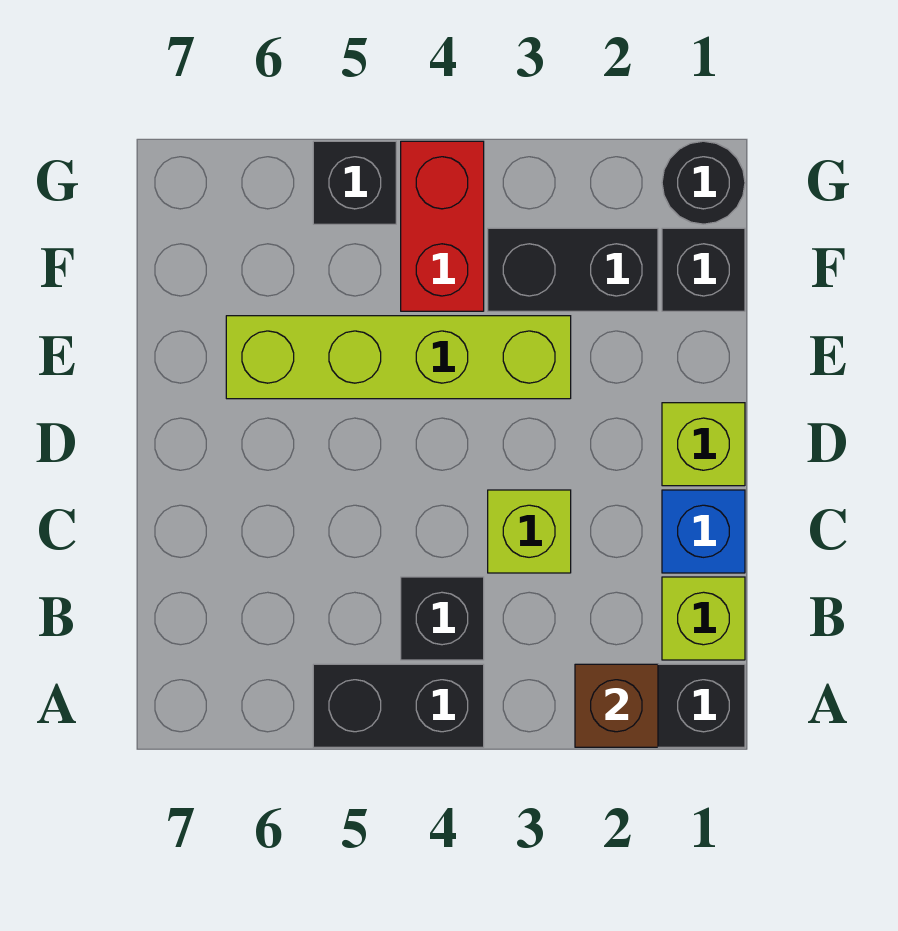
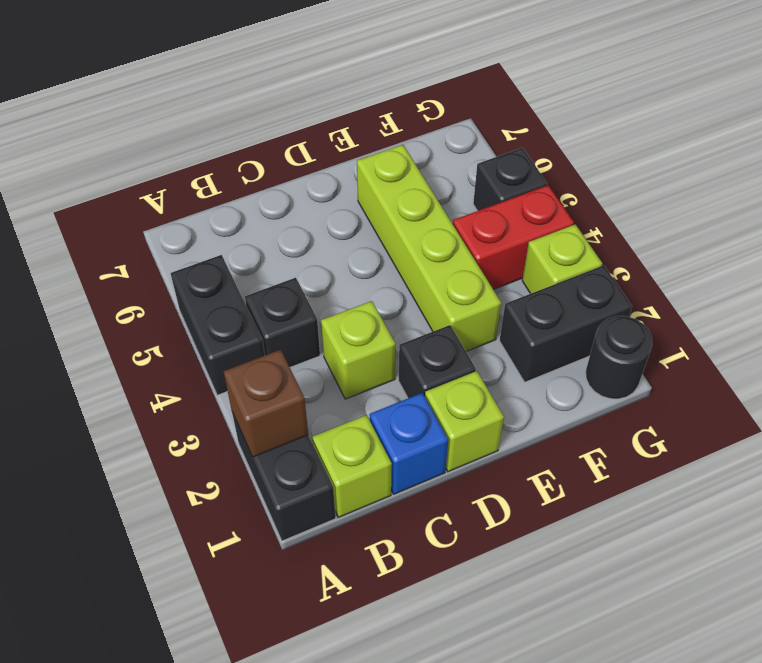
black brick F1 level 1 -> black brick D2 level 1
black brick F2:F3 level 1 -> black brick F2:G2 level 1
none -> lime brick G3 level 1

